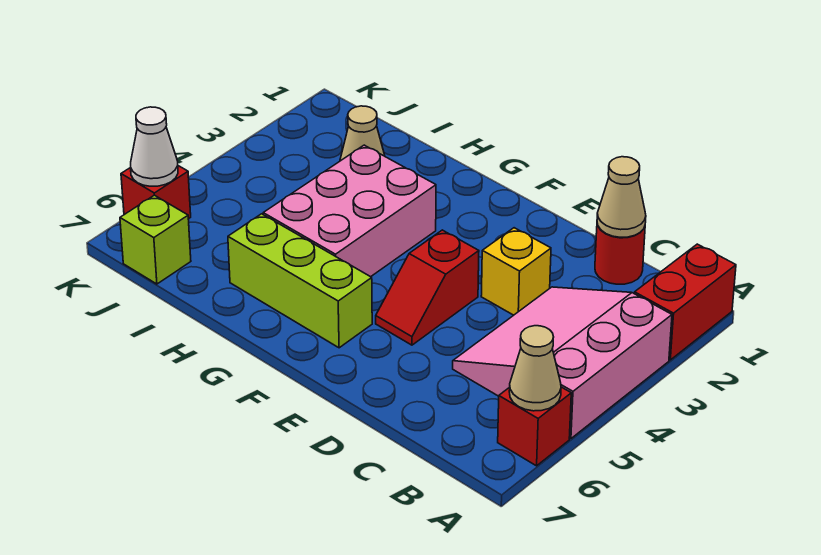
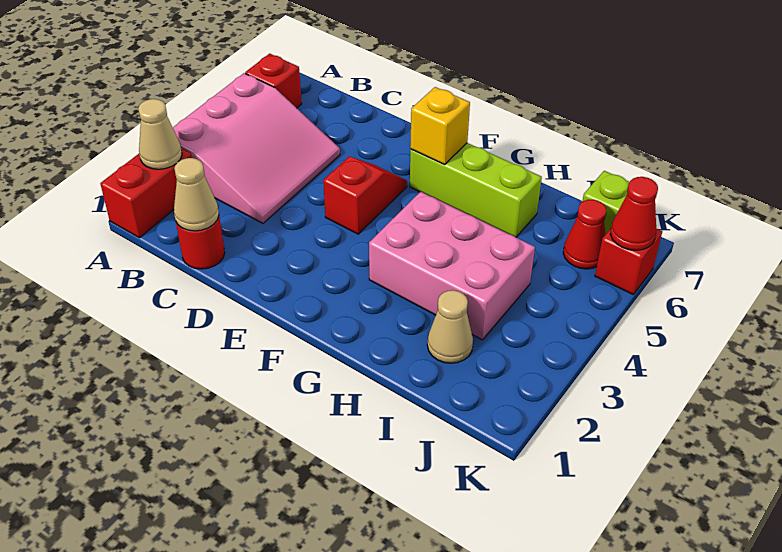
tan cone A6 level 2 -> tan cone A2 level 2
yellow brick D3 level 1 -> yellow brick F6 level 2
pink brick G3:H5 level 1 -> pink brick G3:I4 level 1
none -> red cone J6 level 1
white cone K6 level 2 -> red cone K6 level 2

